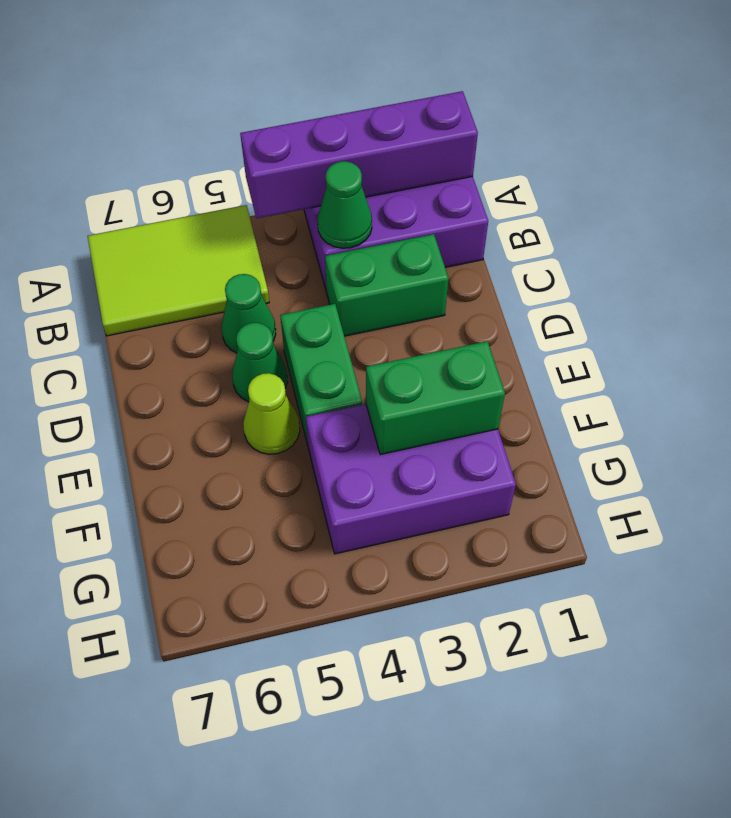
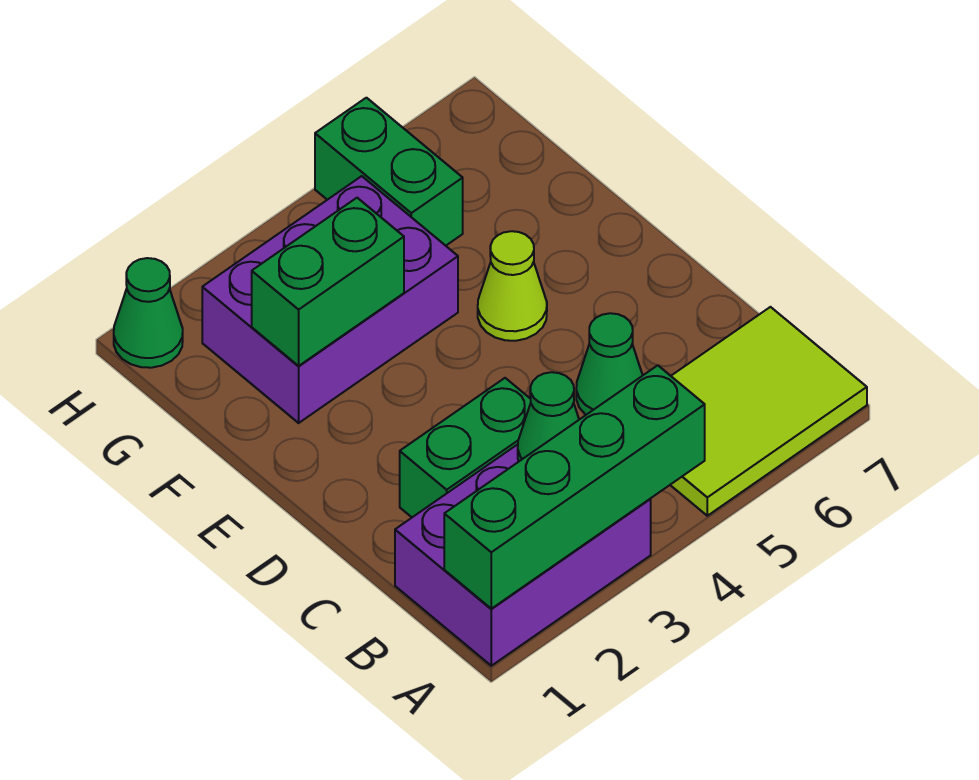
purple brick A1:A4 level 2 -> green brick A1:A4 level 2
green brick D4:E4 level 1 -> green brick G5:H5 level 1
green cone D5 level 1 -> green cone H1 level 1

